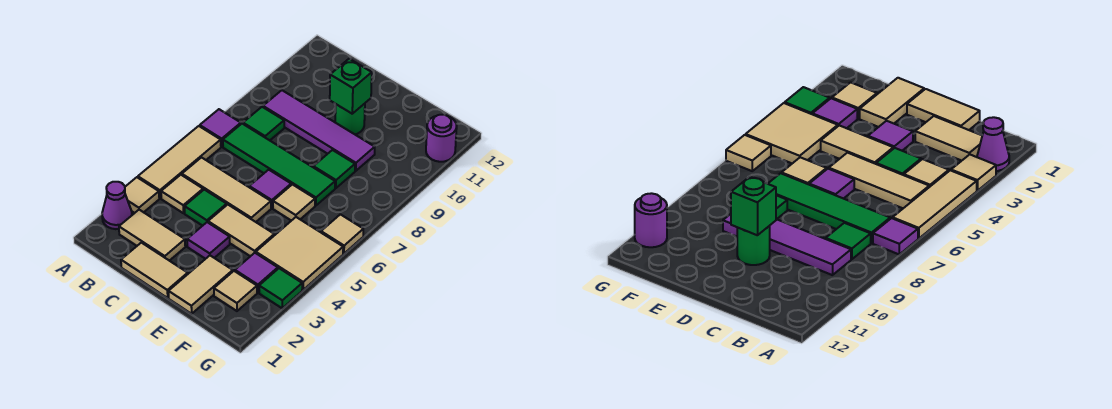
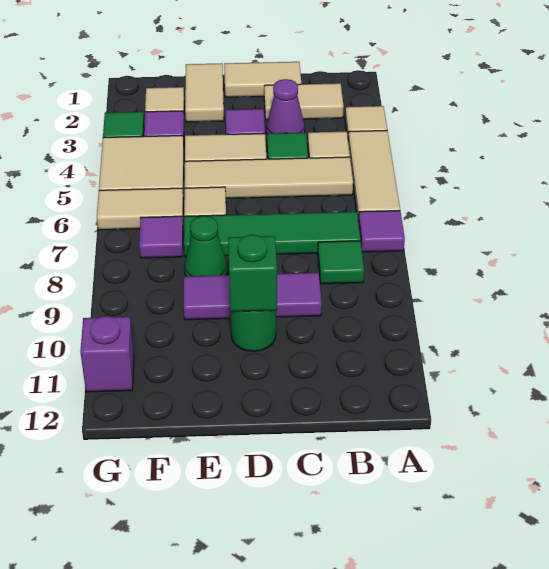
purple cone A2 level 1 -> purple cone C3 level 1
tan tile B5:D5 level 1 -> tan tile B5:E5 level 1
purple tile B9:E9 level 1 -> purple tile C9:E9 level 1
purple tile D6 level 1 -> purple tile F7 level 1
green tile E8 level 1 -> green cone E8 level 1
tan tile G6 level 1 -> tan tile F6:G6 level 1
purple round brick G11 level 1 -> purple brick G11 level 1

